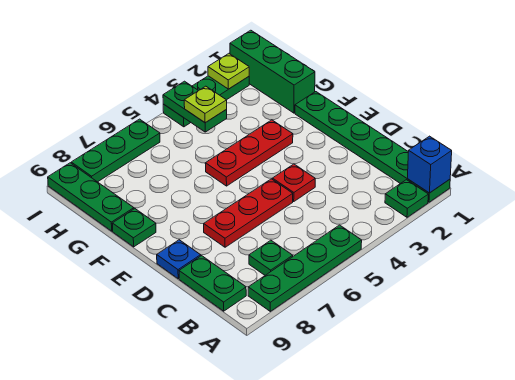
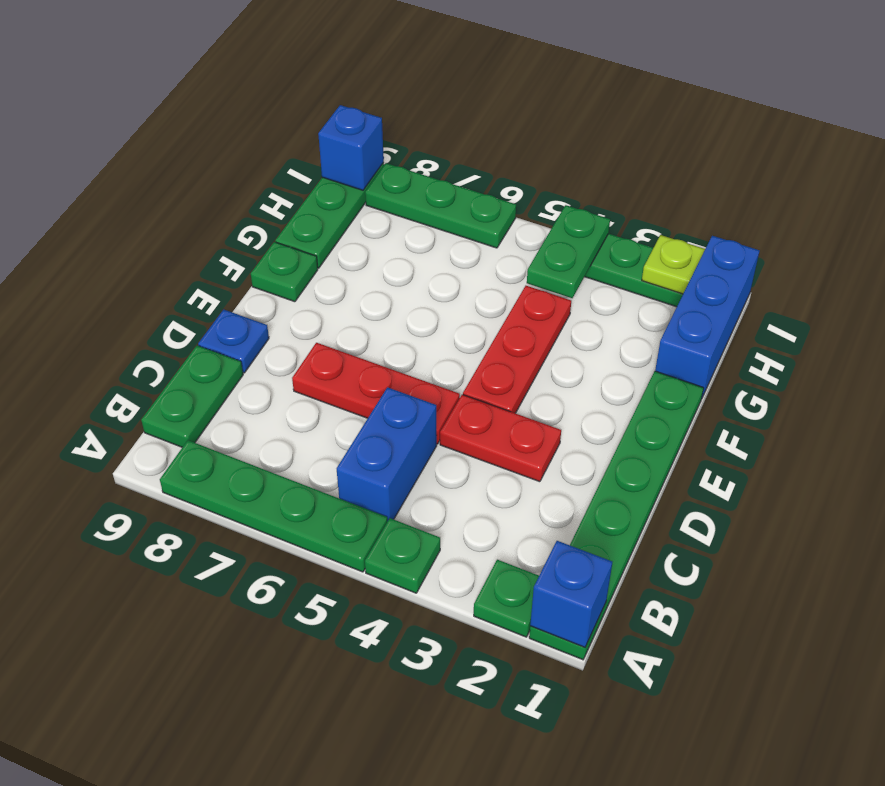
none -> blue brick B5:C5 level 1
green plate B7 level 1 -> green plate A4 level 1
red plate D4 level 1 -> red plate D3:D4 level 1
red plate F3:F5 level 1 -> red plate E4:G4 level 1
green brick G1:I1 level 1 -> blue brick G1:I1 level 1
lime plate H4 level 3 -> none
none -> blue brick I9 level 2

